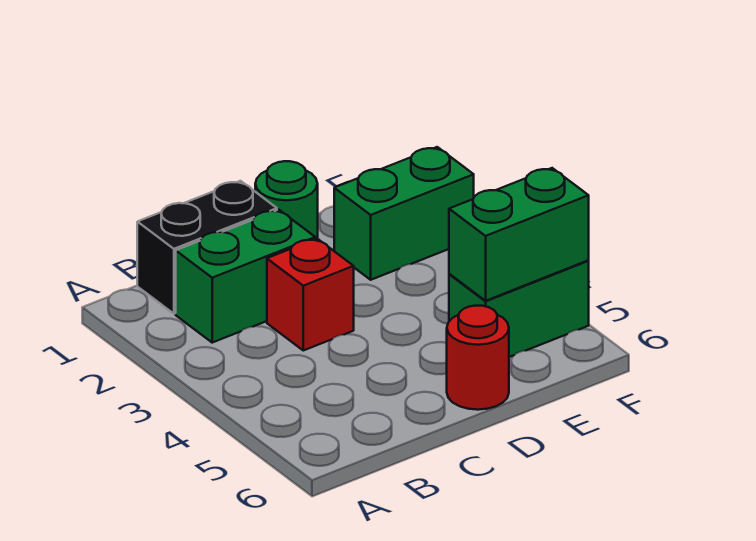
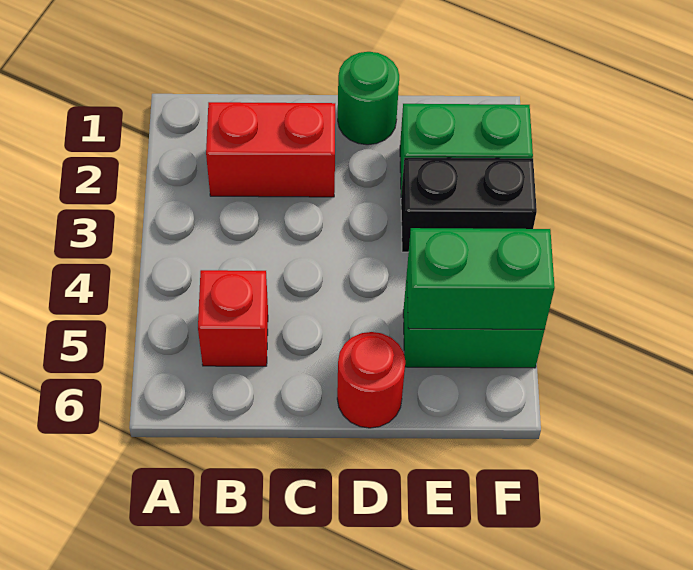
black brick B1:C1 level 1 -> black brick E3:F3 level 1
green brick B2:C2 level 1 -> red brick B2:C2 level 1
red brick C3 level 1 -> red brick B5 level 1

